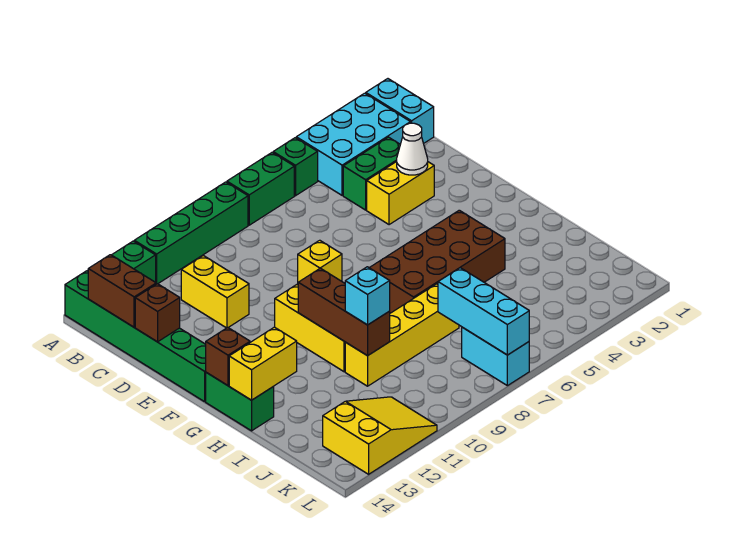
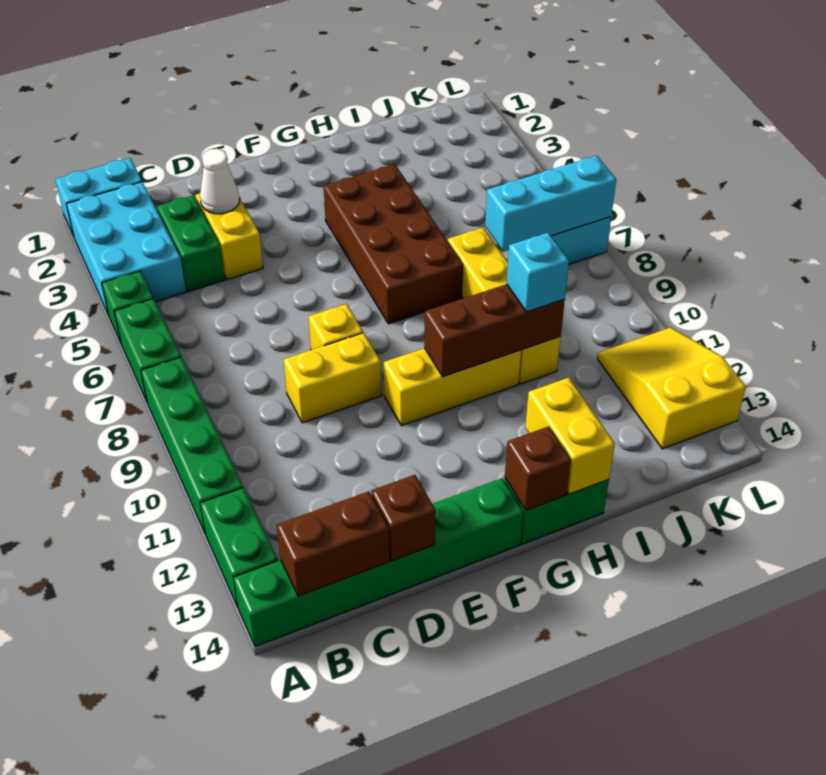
yellow brick C11:D11 level 1 -> yellow brick D9:E9 level 1

